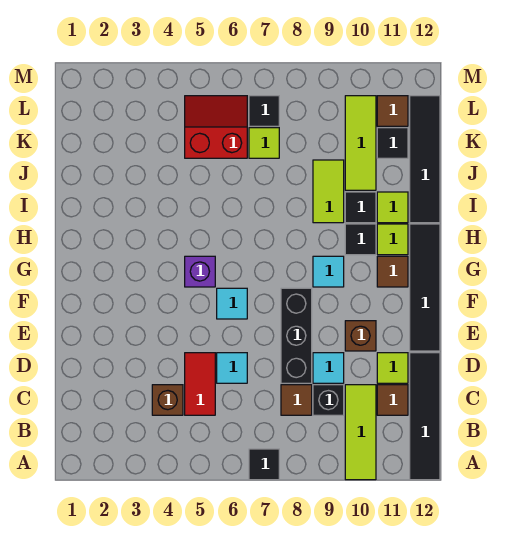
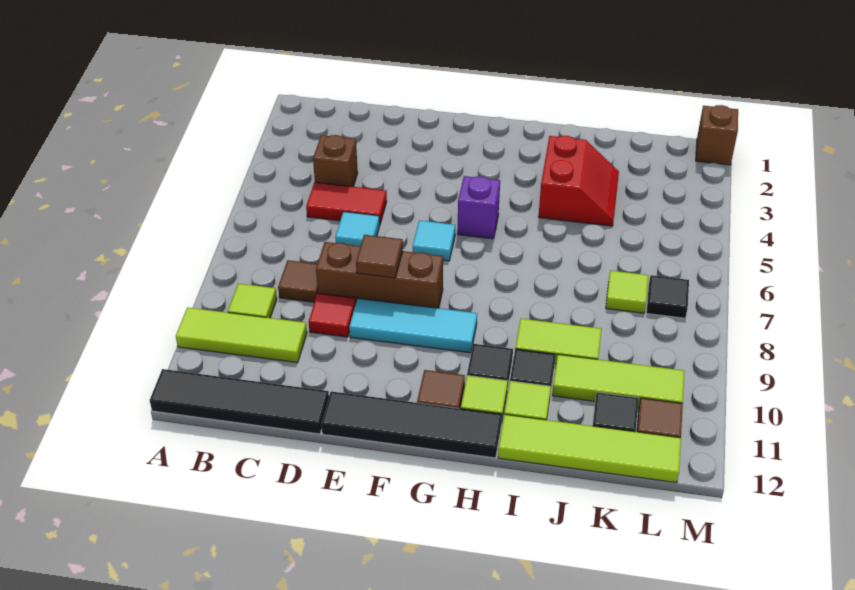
black tile A7 level 1 -> none
black brick C9 level 1 -> none
brown tile C11 level 1 -> brown tile E8 level 2
black brick D8:F8 level 1 -> brown brick D8:F8 level 1
cyan tile D9 level 1 -> red tile D9 level 1
lime tile D11 level 1 -> lime tile B9 level 1
brown brick E10 level 1 -> brown brick M1 level 1
cyan tile G9 level 1 -> cyan tile E9:G9 level 1
black tile I12:L12 level 1 -> lime tile I12:L12 level 1
red slope K5:L6 level 1 top K -> red slope I3:J4 level 1 top I

